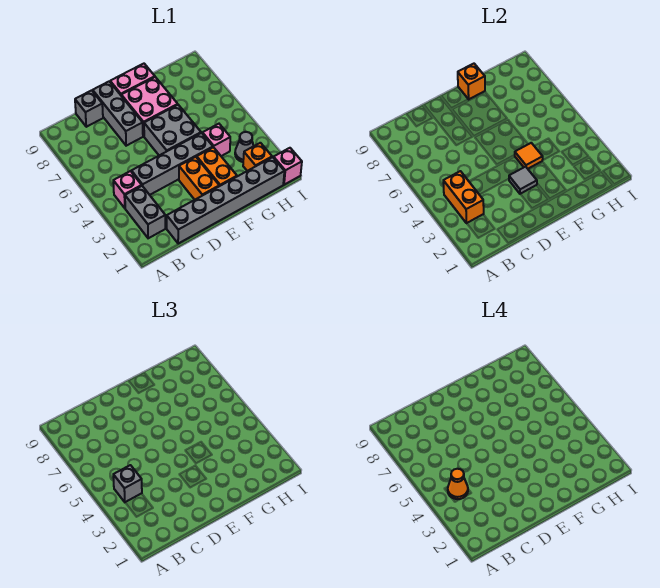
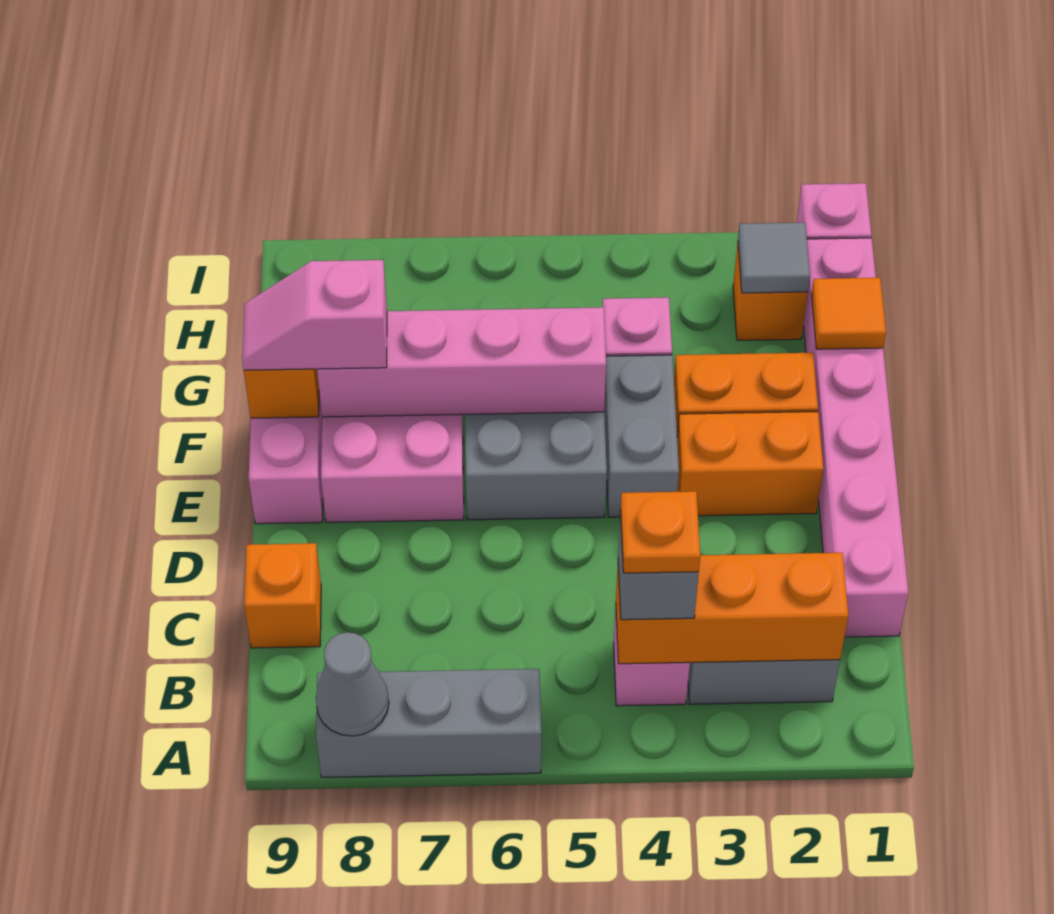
orange brick B3:B4 level 2 -> orange brick B2:B4 level 2
orange cone B4 level 4 -> orange plate B4 level 4
grey brick C1:H1 level 1 -> pink brick C1:H1 level 1
grey brick C4:F4 level 1 -> grey brick E4:F4 level 1
grey brick C9 level 1 -> orange brick C9 level 1
grey brick D7:D9 level 1 -> grey brick A6:A8 level 1
grey tile E3 level 2 -> grey tile H2 level 2
orange tile F4 level 2 -> orange tile G1 level 2
none -> pink brick F5:F8 level 2
none -> pink slope F8:F9 level 3 top 8
grey cone H3 level 1 -> grey cone A8 level 2

